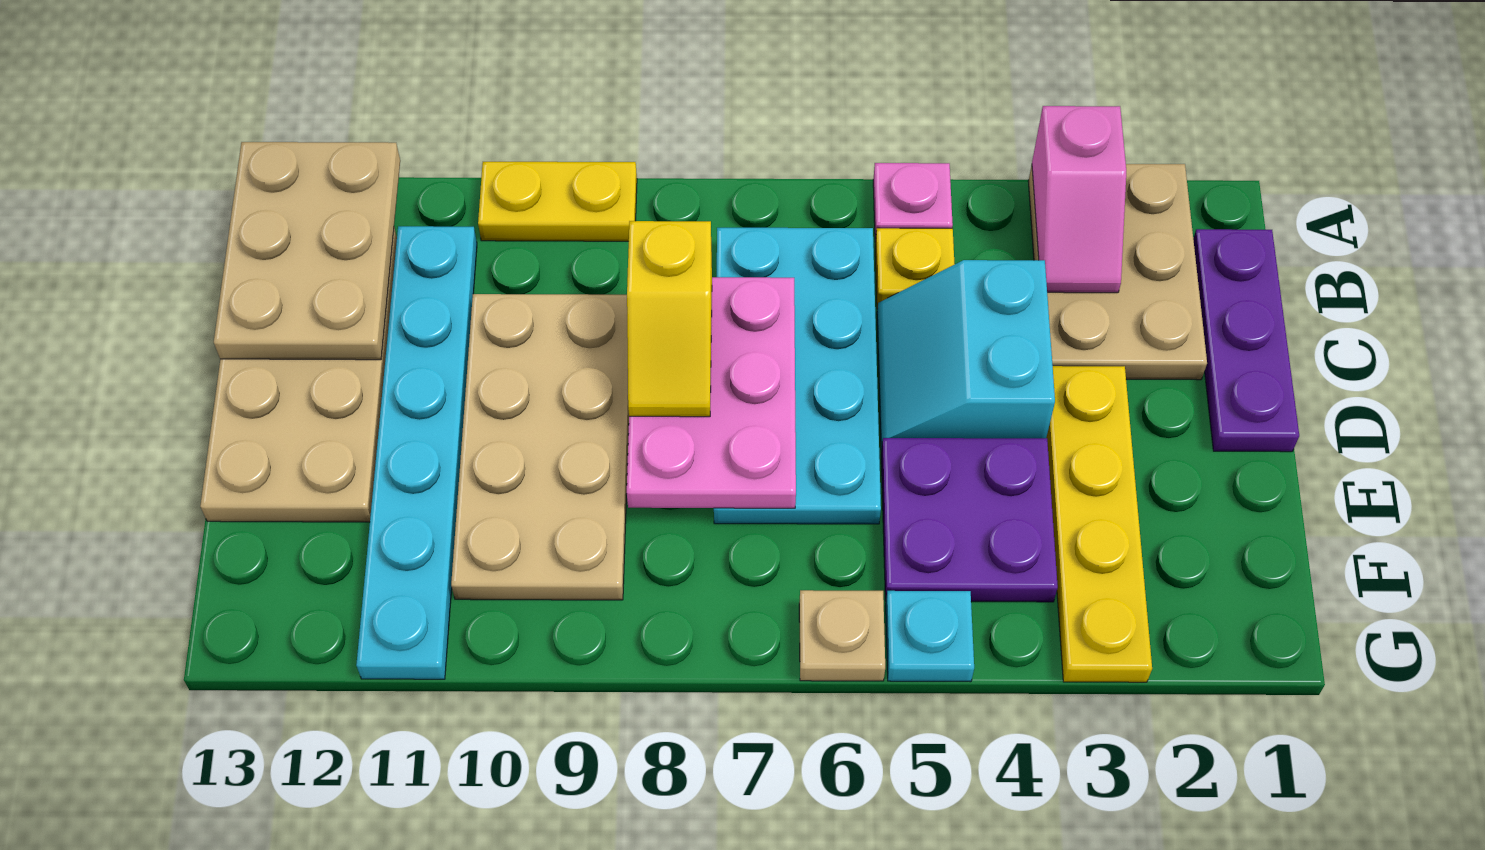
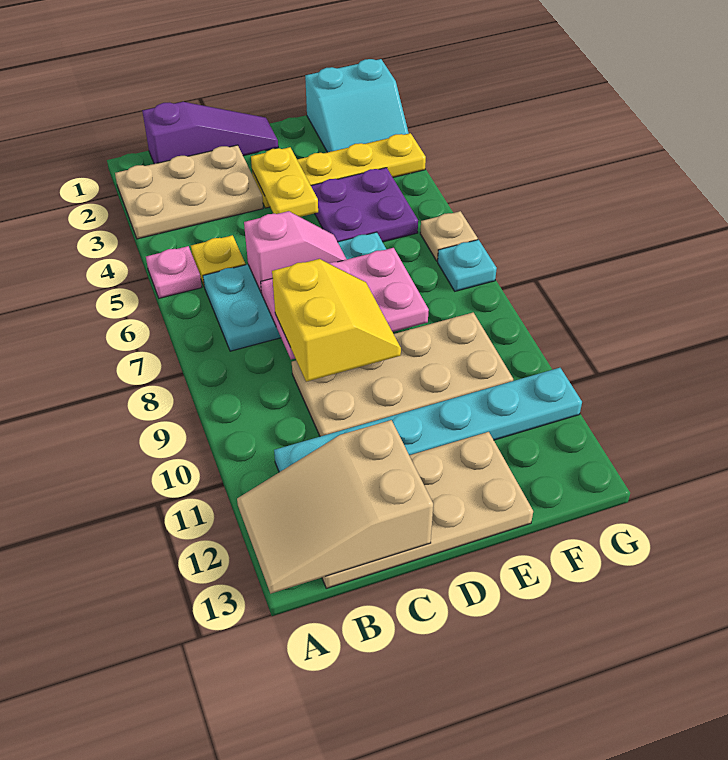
pink slope A3:B3 level 2 top A -> pink slope C6:D6 level 2 top C
yellow plate A9:A10 level 1 -> yellow plate D3:D4 level 2
tan plate A12:C13 level 2 -> tan slope A12:C13 level 2 top C
purple plate B1:D1 level 1 -> purple slope B1:D1 level 1 top B
cyan slope C4:D5 level 1 top 4 -> cyan slope F1:G2 level 1 top 1
yellow slope C8:D8 level 3 top C -> yellow slope C8:D9 level 3 top C
cyan plate G5 level 1 -> cyan plate G7 level 1

